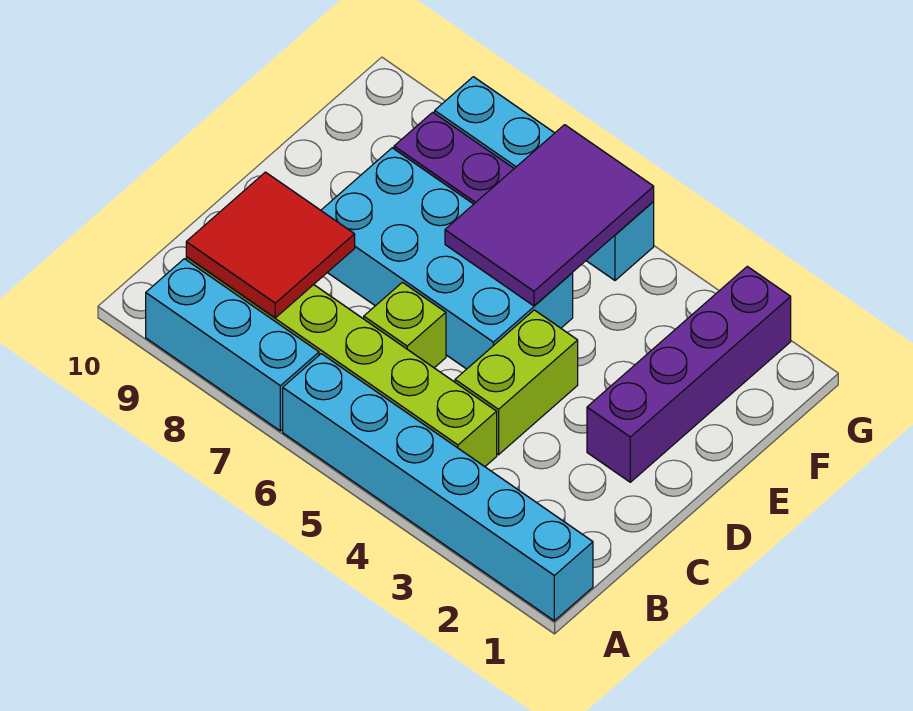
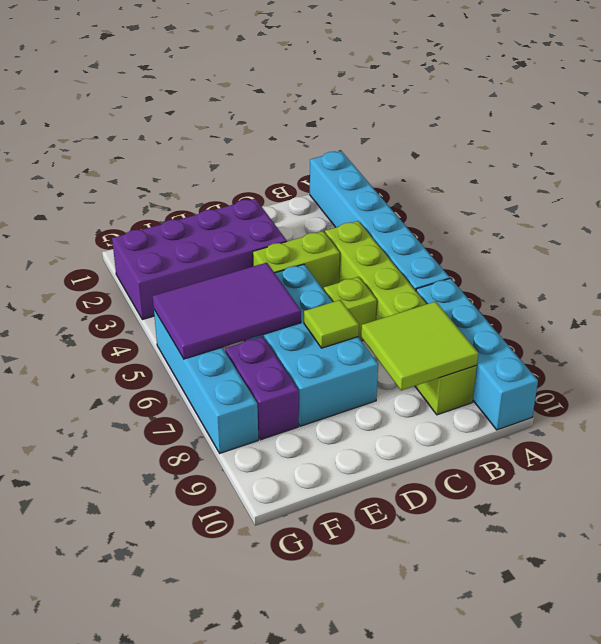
cyan brick A7:A9 level 1 -> cyan brick A7:A10 level 1
red tile B8:C9 level 2 -> lime tile B8:C9 level 2
purple brick D2:G2 level 1 -> purple brick D2:G3 level 1
none -> lime tile D7 level 2

